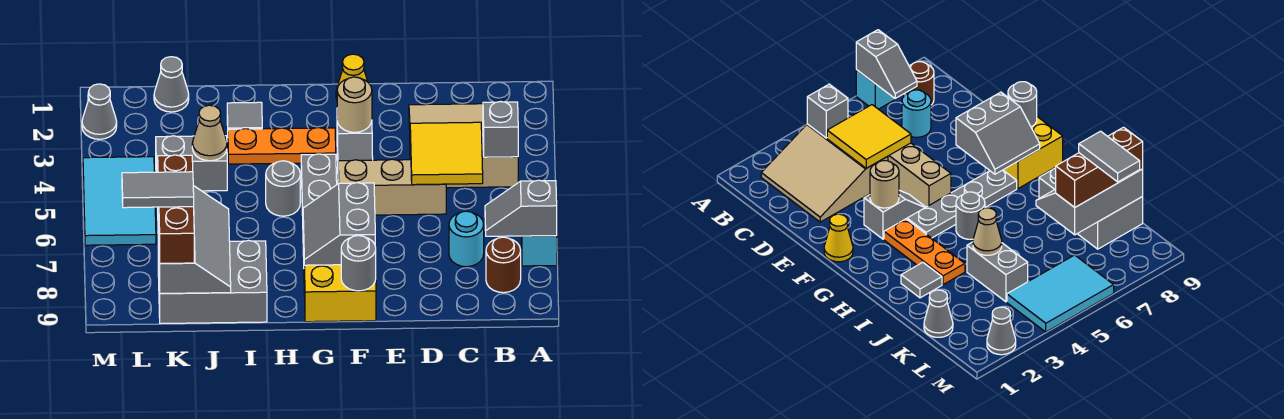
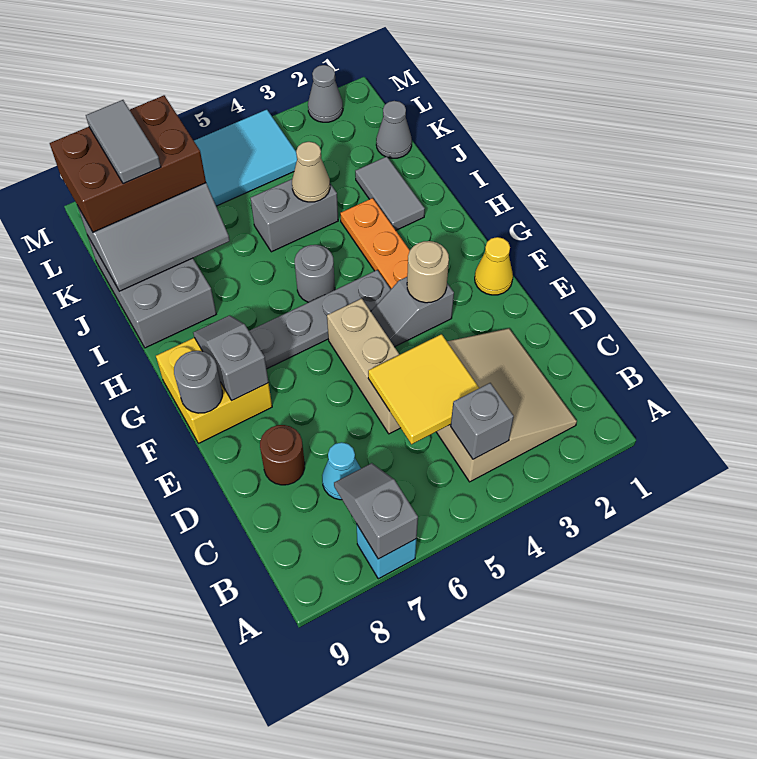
brown round brick B8 level 1 -> brown round brick D8 level 1
cyan round brick C7 level 1 -> cyan cone C7 level 1
grey slope F7:G8 level 2 top F -> grey slope F8:G8 level 2 top F
grey tile I2 level 1 -> grey tile I2:J2 level 1
grey brick J4:K4 level 1 -> grey brick J4:J5 level 1
brown brick K7:K9 level 3 -> brown brick K7:L9 level 3

